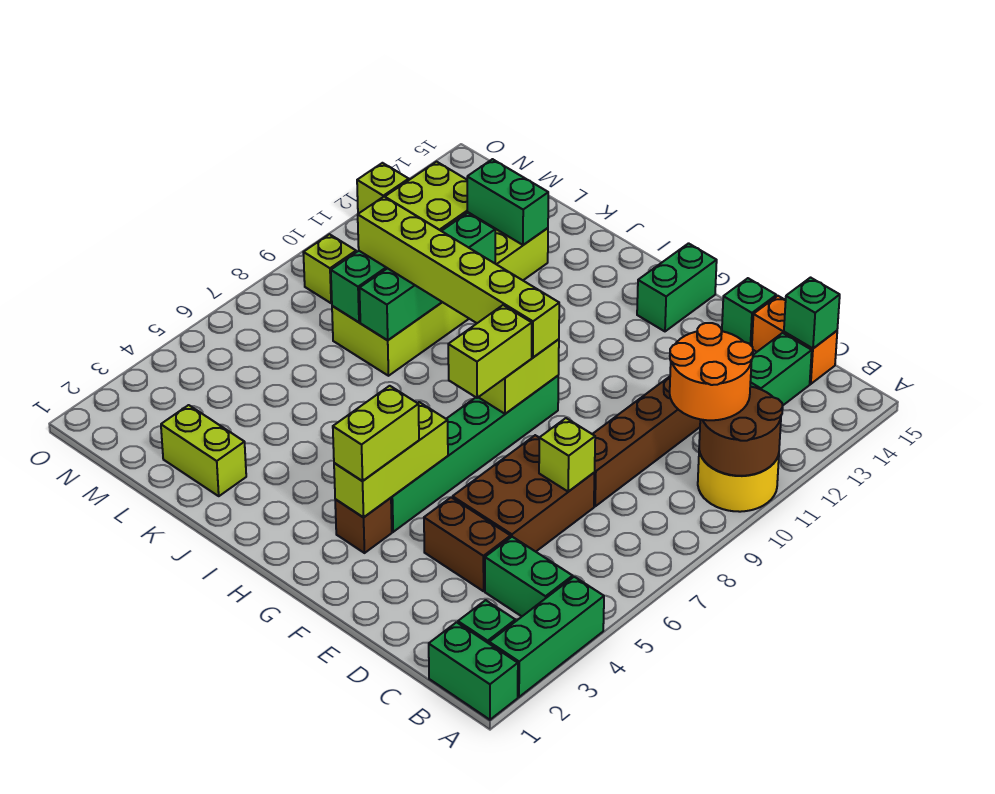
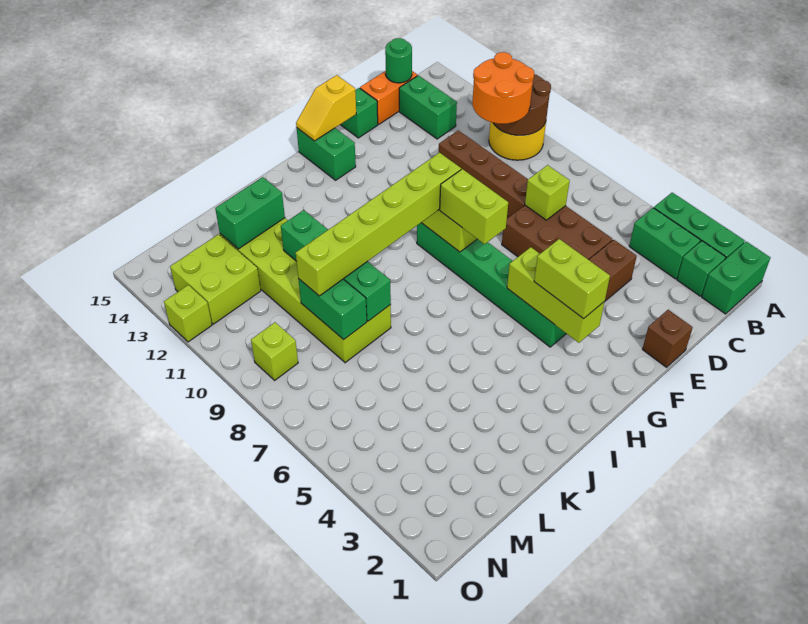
green brick B4:C4 level 1 -> green brick B3:B4 level 1
green brick C15 level 2 -> green round brick C15 level 2
none -> yellow slope F15:G15 level 2 top F
brown brick G3 level 1 -> brown brick E1 level 1
lime brick K2:L2 level 1 -> none

